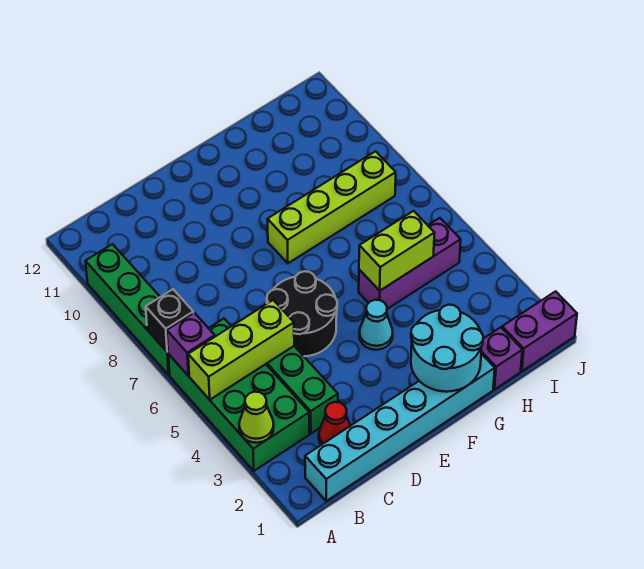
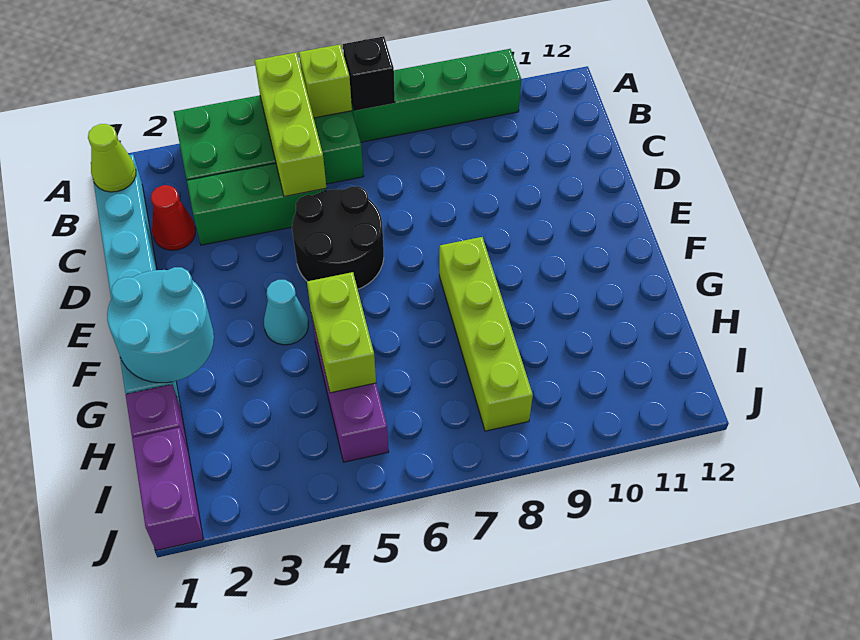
lime cone A3 level 2 -> lime cone B1 level 2
purple brick A6 level 2 -> lime brick A6 level 2

